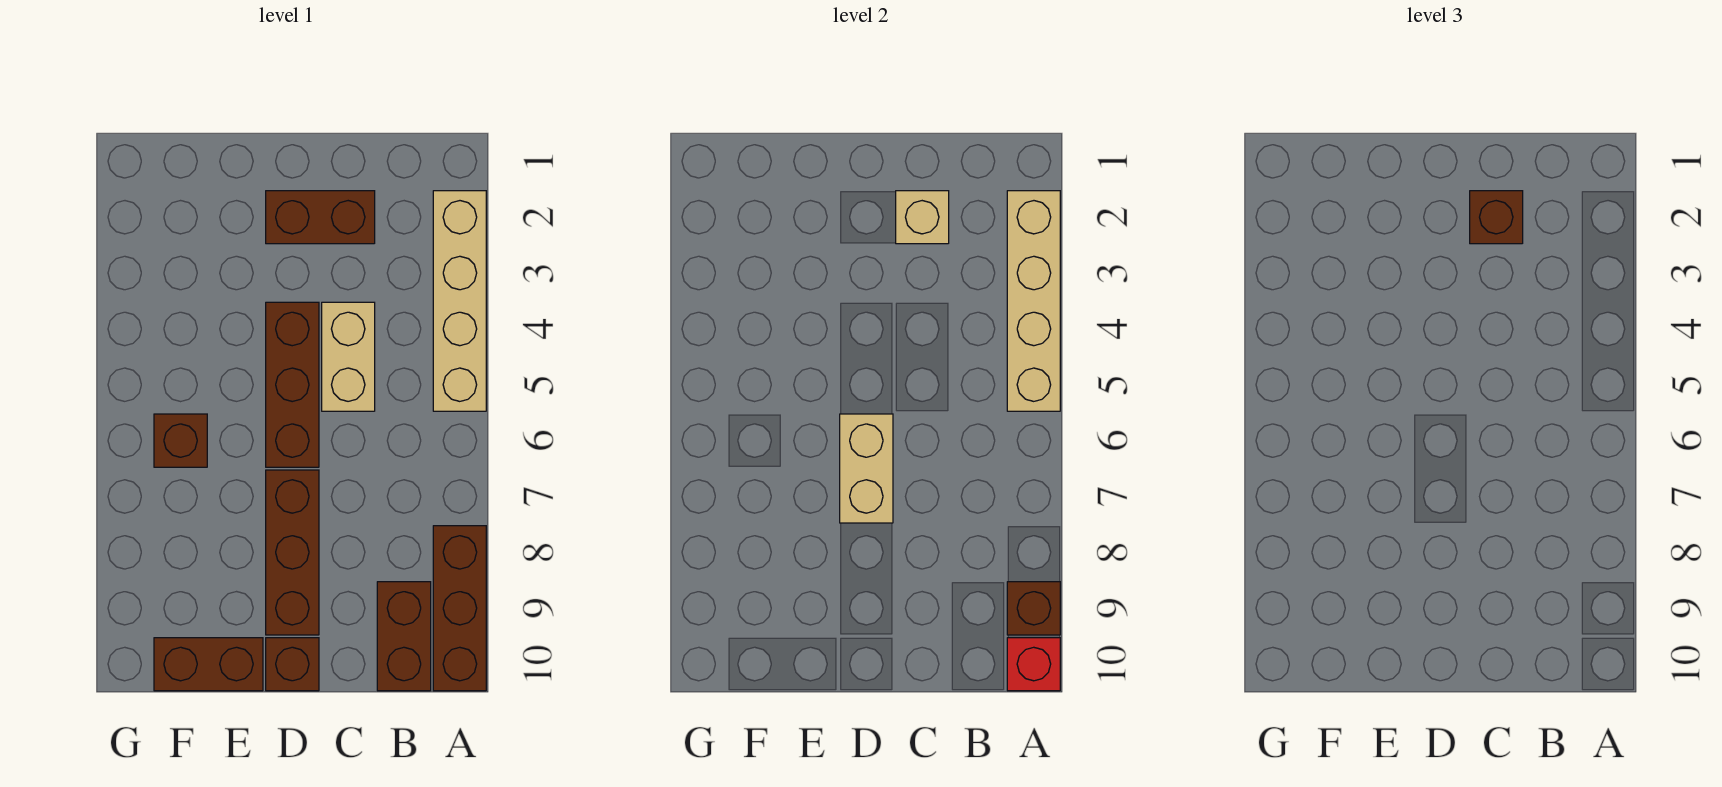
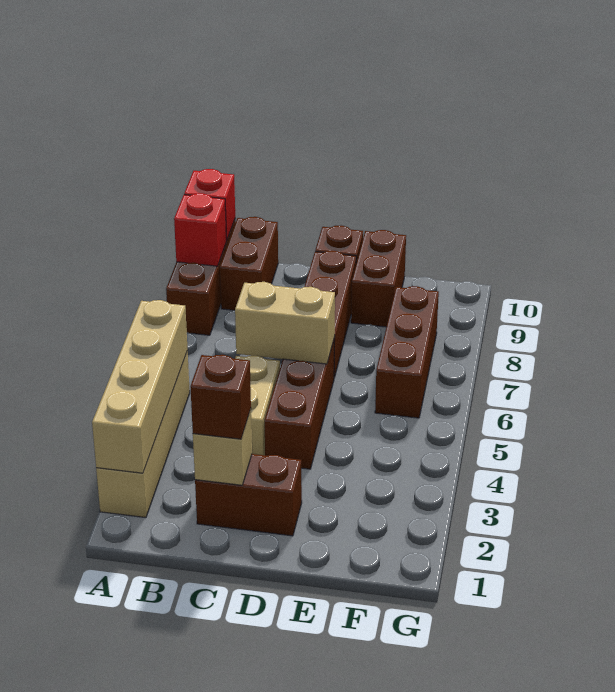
brown brick A9 level 2 -> red brick A9 level 2
tan brick D6:D7 level 2 -> tan brick C6:D6 level 2
brown brick E10:F10 level 1 -> brown brick E9:E10 level 1
brown brick F6 level 1 -> brown brick F6:F8 level 1

